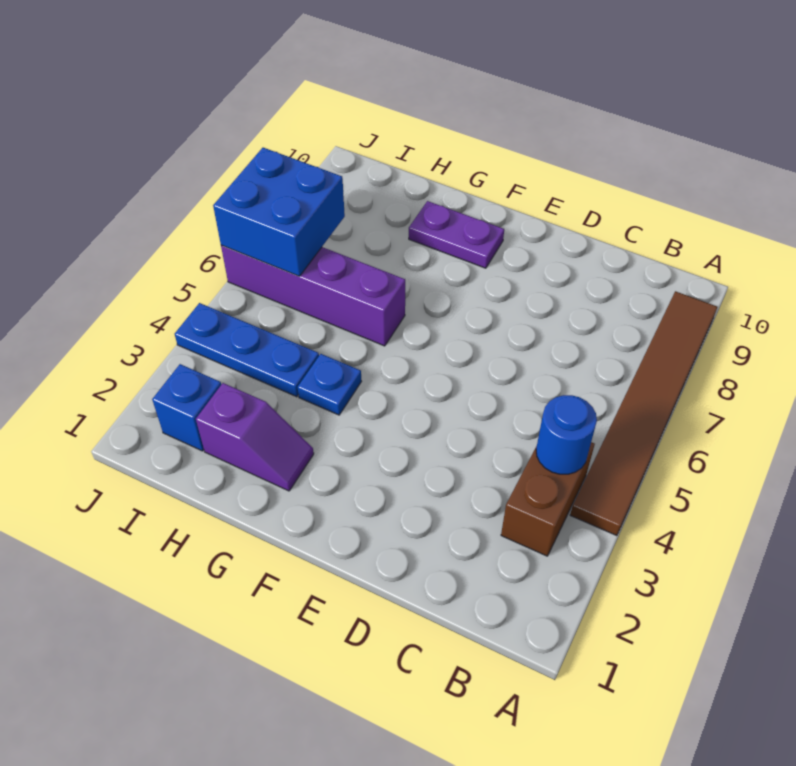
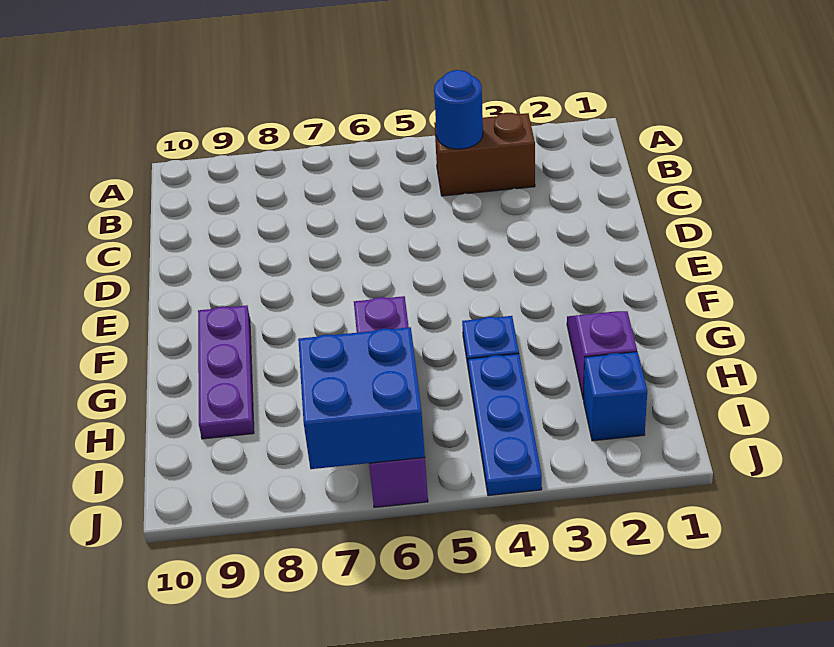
brown tile A4:A9 level 1 -> none
purple plate F9:G9 level 1 -> purple plate F9:H9 level 1

